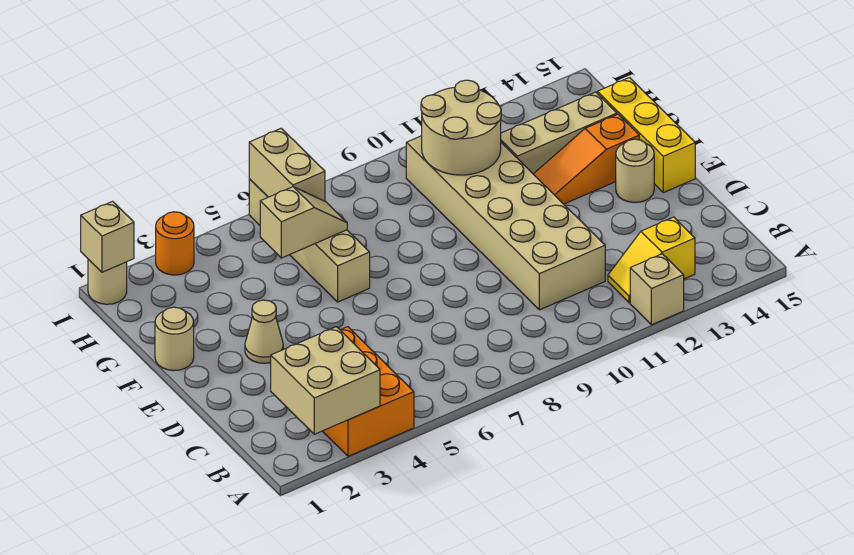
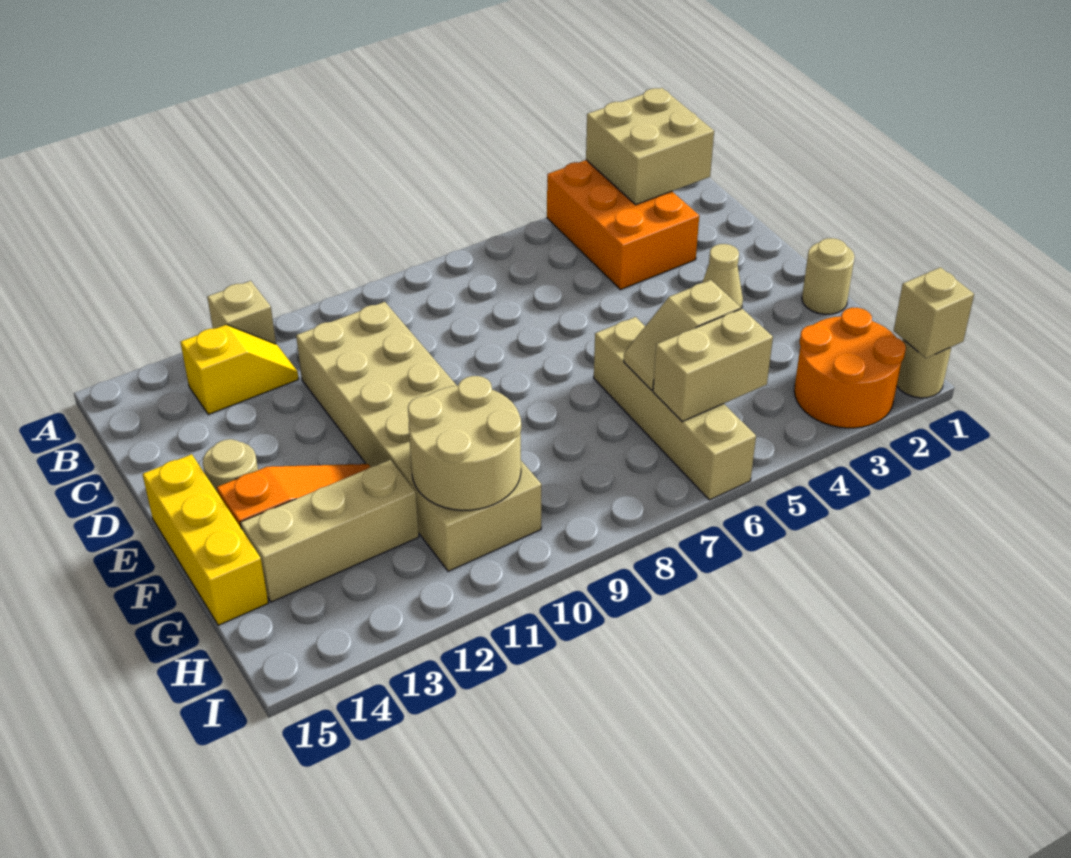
tan brick H6:I6 level 2 -> tan brick H5:H6 level 2
orange round brick I3 level 1 -> orange round brick H2:I3 level 1

